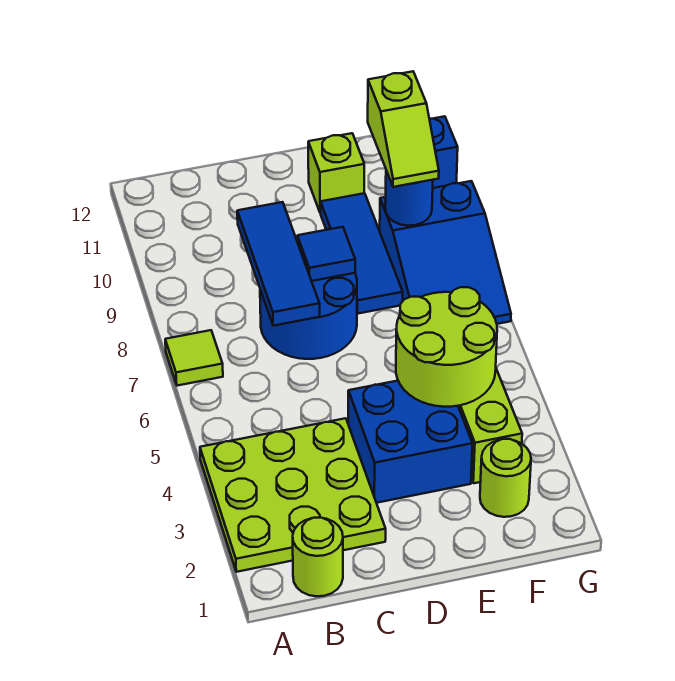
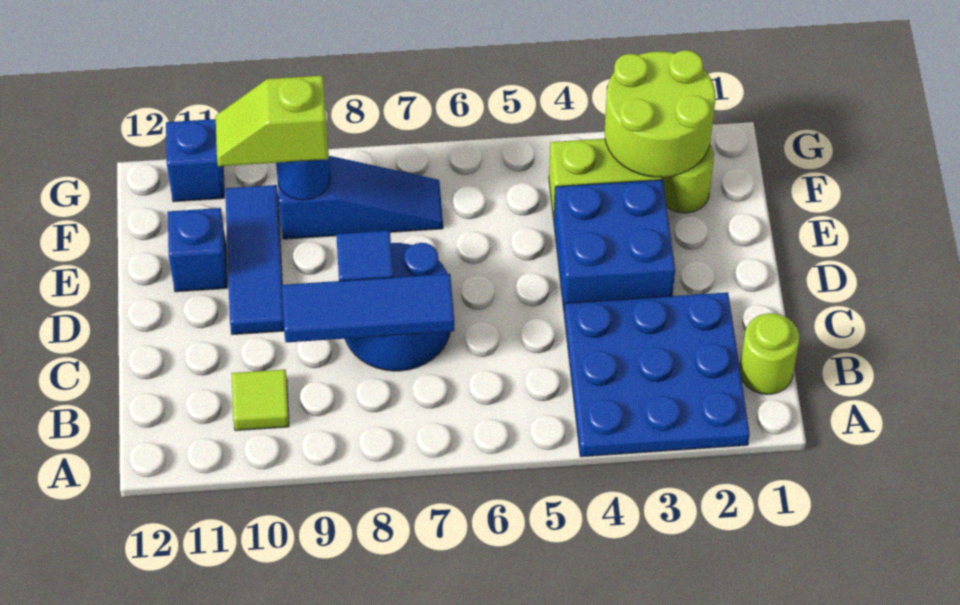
lime plate A2:C4 level 1 -> blue plate A2:C4 level 1
lime tile A7 level 1 -> lime tile B10 level 1
lime round brick E4:F5 level 2 -> lime round brick F2:G3 level 2
blue tile E8:E10 level 1 -> blue tile D10:F10 level 1
lime brick E11 level 1 -> blue brick E11 level 1
blue slope F7:G9 level 1 top 9 -> blue slope F7:F9 level 1 top 9
lime slope F9:F10 level 3 top 10 -> lime slope F9:F10 level 3 top 9

